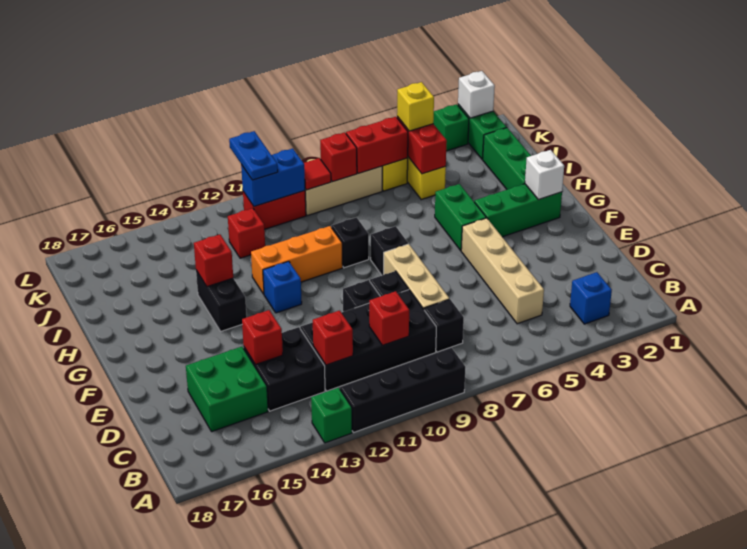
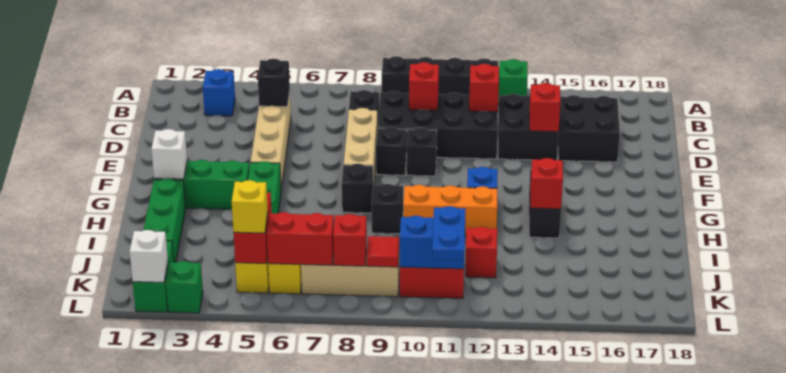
none -> black brick C5 level 2
green brick C15:D16 level 1 -> black brick C15:D16 level 1

